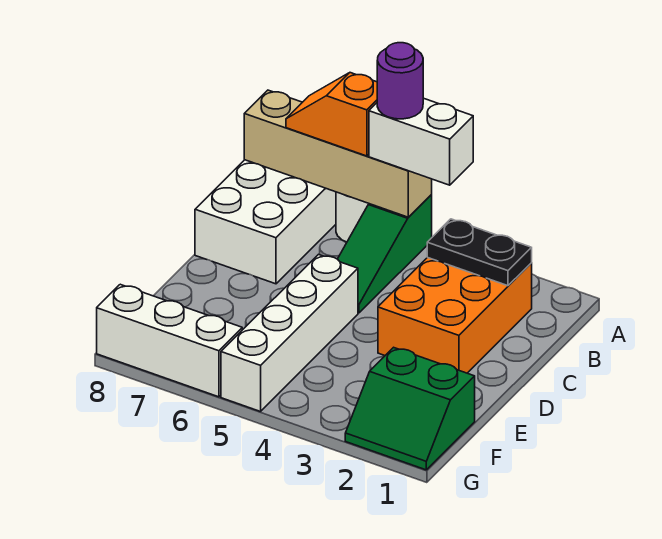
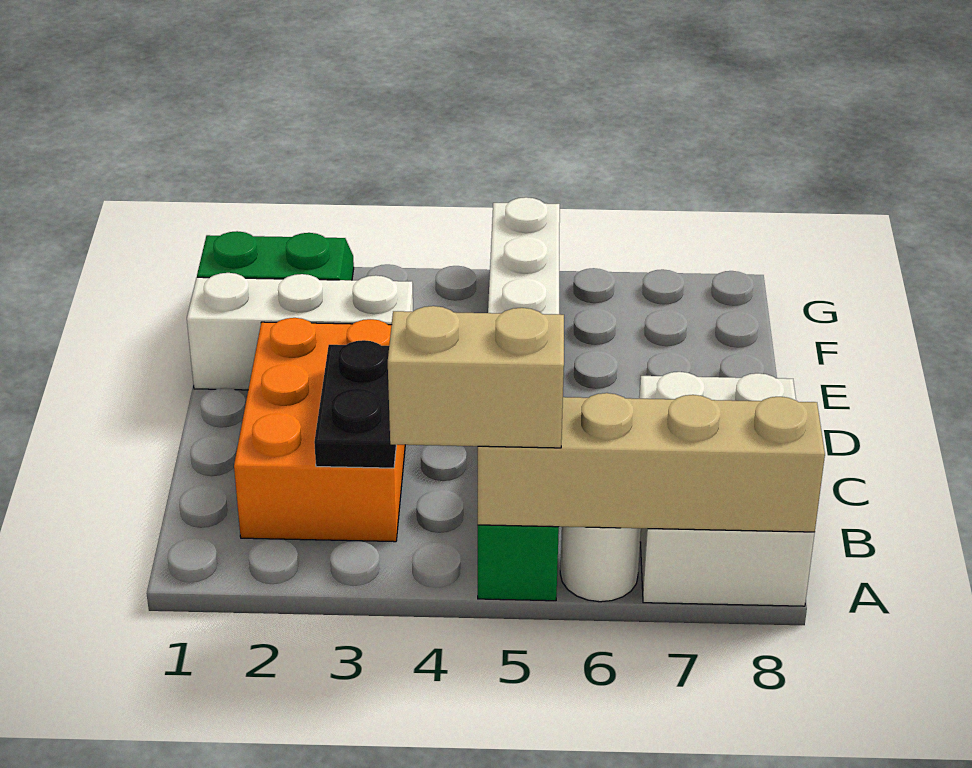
white brick A4:A5 level 3 -> tan brick A4:A5 level 3
purple round brick A5 level 4 -> none
orange slope A6:A7 level 3 top 6 -> none
black plate B2:B3 level 2 -> black plate B3:C3 level 2
white brick G6:G8 level 1 -> white brick E1:E3 level 1

